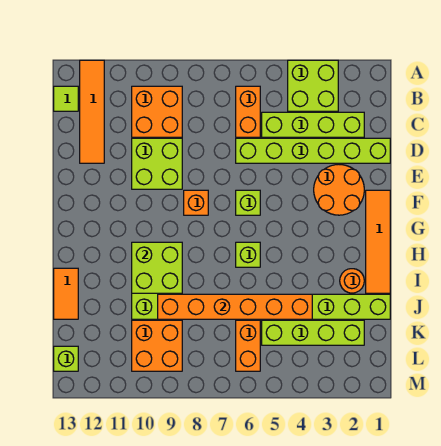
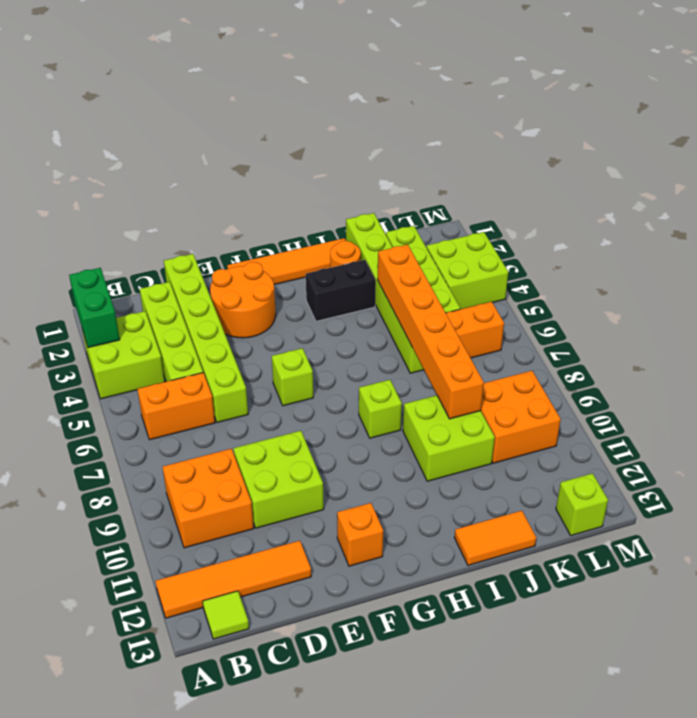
none -> green brick A2:A3 level 2
orange brick F8 level 1 -> orange brick F12 level 1
none -> black brick H3:I3 level 1
lime brick H6 level 1 -> lime brick H8 level 1
lime brick H9:I10 level 2 -> lime brick L3:M4 level 1

